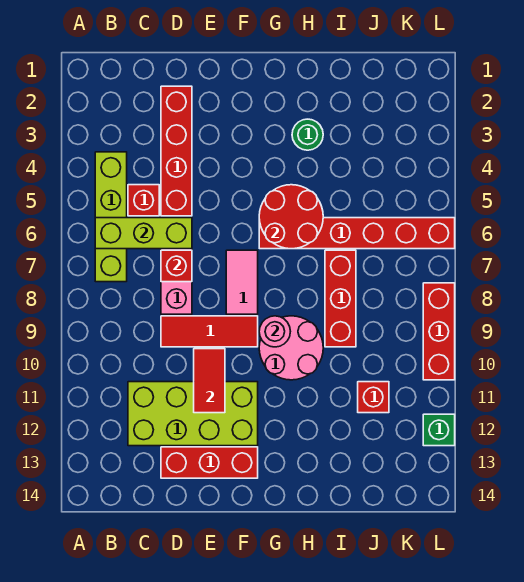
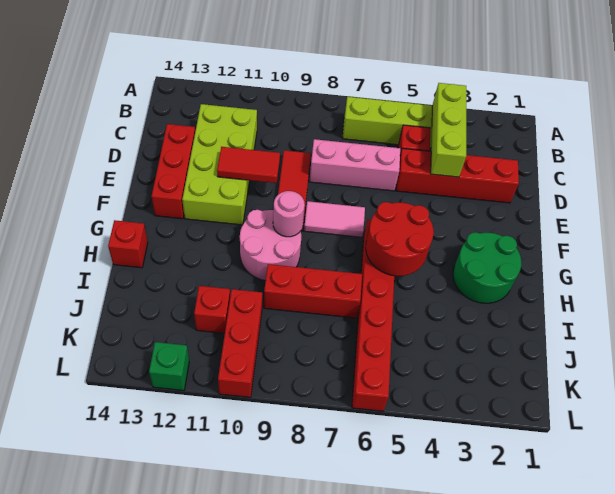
lime brick B6:D6 level 2 -> lime brick B4:D4 level 2
red brick D7 level 2 -> red brick H14 level 1
green round brick H3 level 1 -> green round brick G2:H3 level 1
red brick L8:L10 level 1 -> red brick J10:L10 level 1

